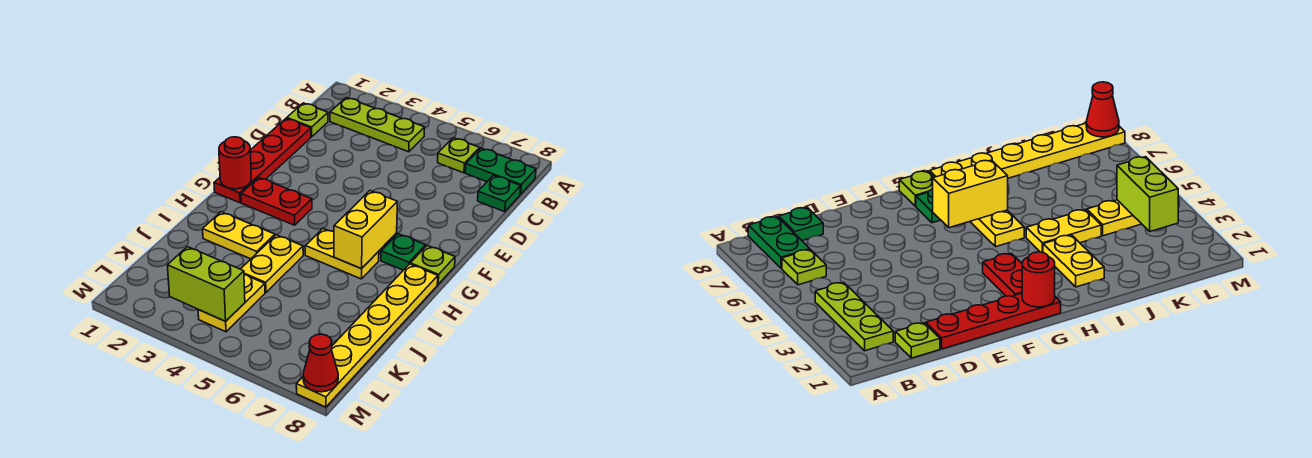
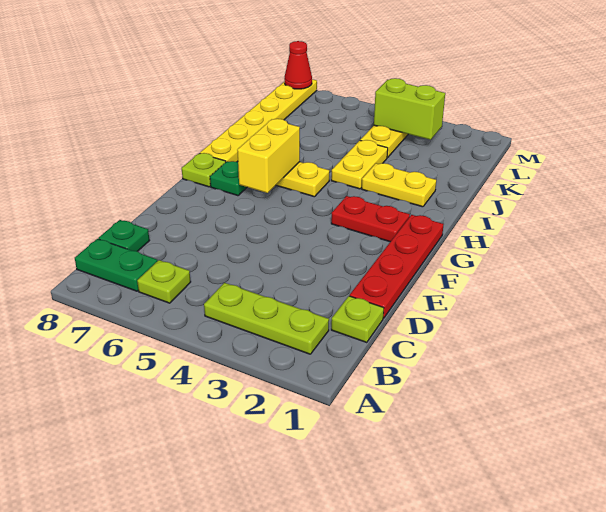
red round brick G1 level 2 -> none

